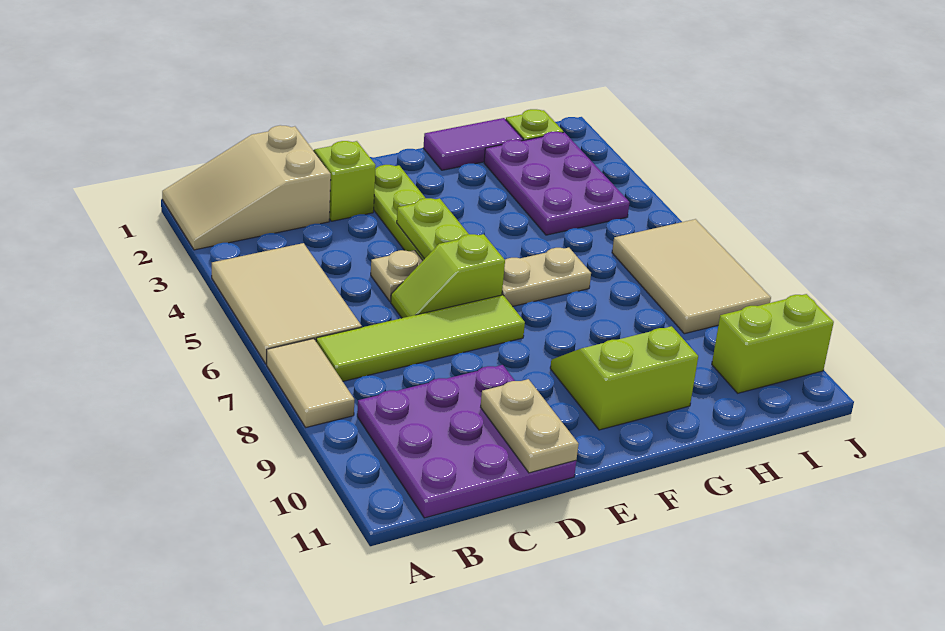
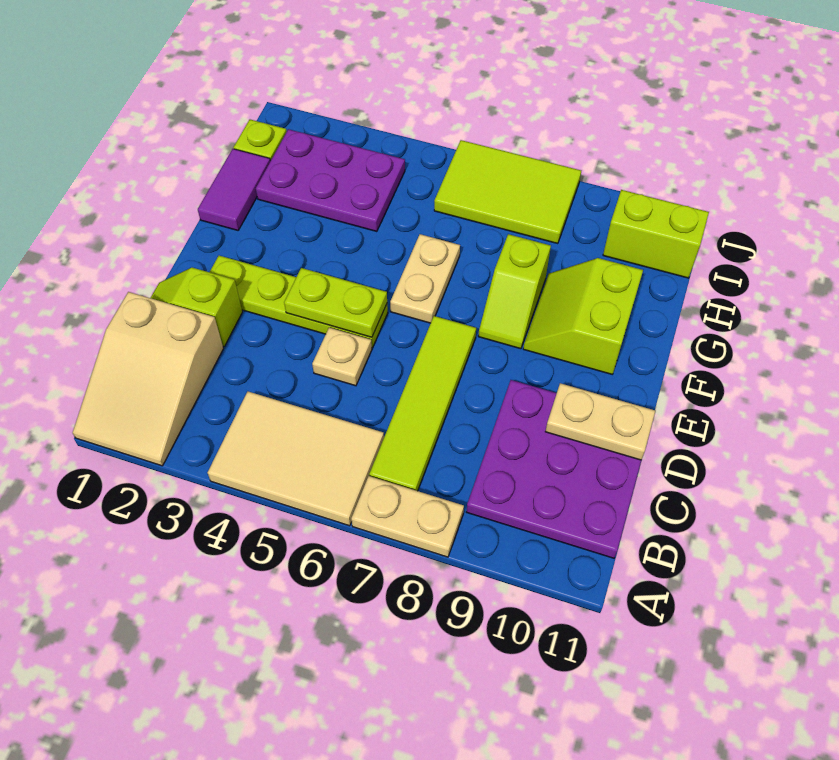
tan tile A7:A8 level 1 -> tan plate A7:A8 level 1
lime slope D6:E6 level 1 top E -> lime slope F8:G8 level 1 top G
tan tile I6:J8 level 1 -> lime tile I6:J8 level 1
lime brick I10:J10 level 1 -> lime brick I10:I11 level 1

